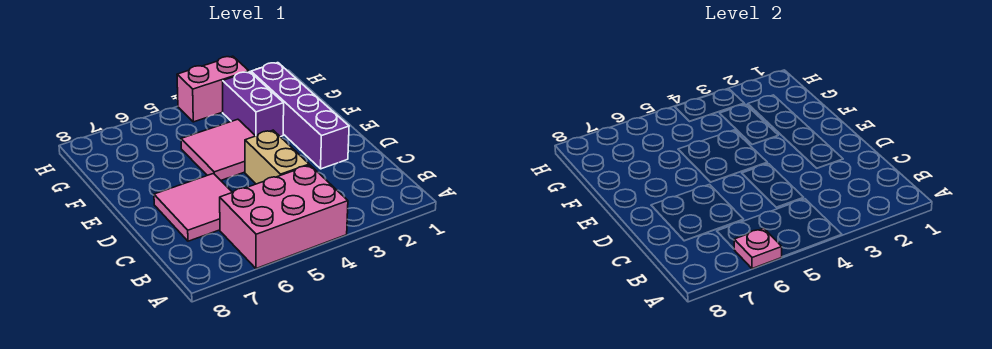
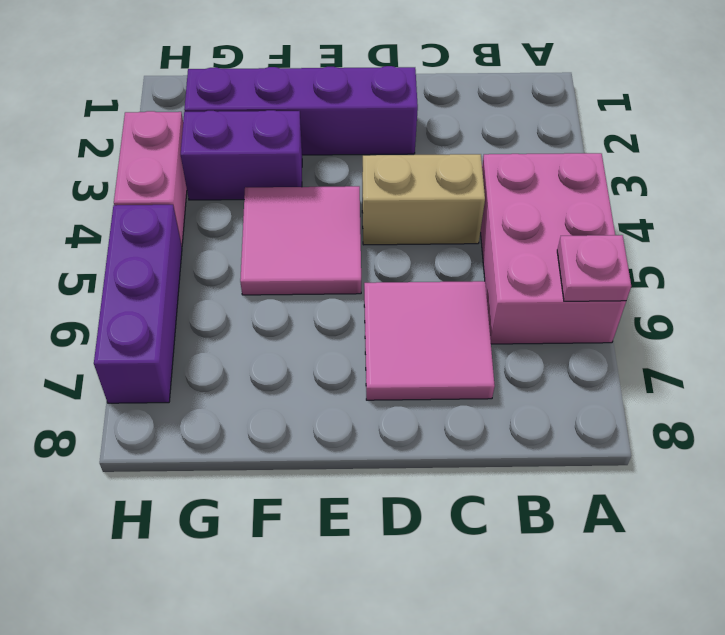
none -> purple brick H5:H7 level 1

